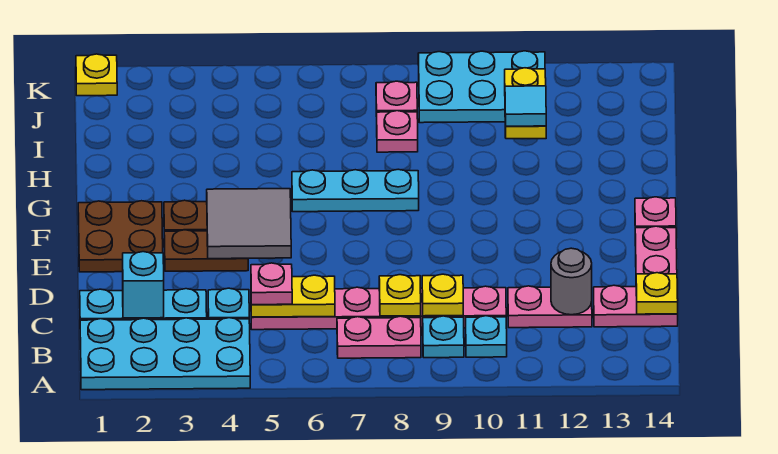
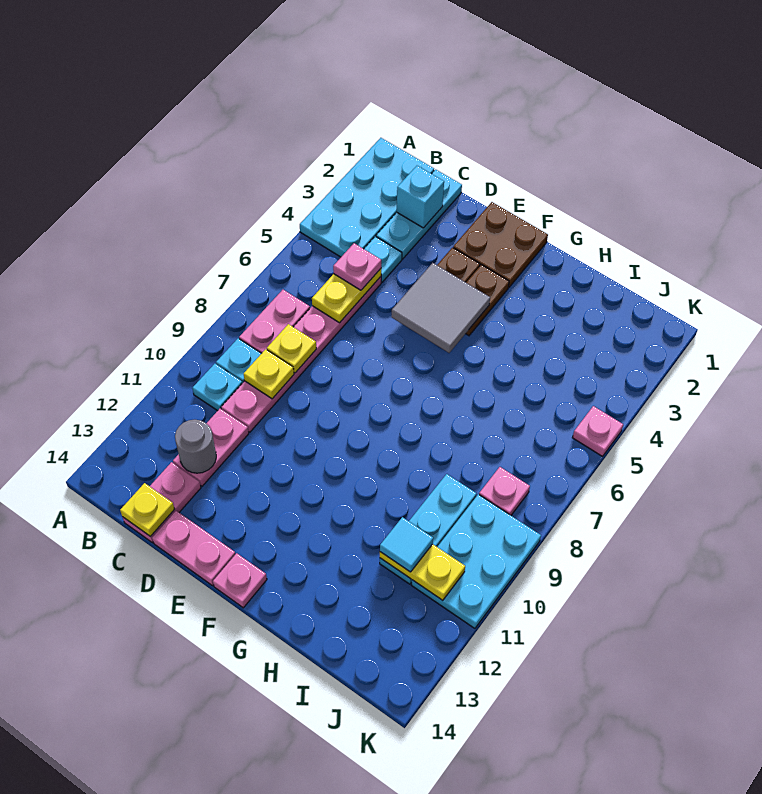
cyan plate G6:G8 level 1 -> cyan plate I9:I11 level 1
pink plate I8 level 1 -> pink plate K5 level 1
yellow plate K1 level 1 -> none

